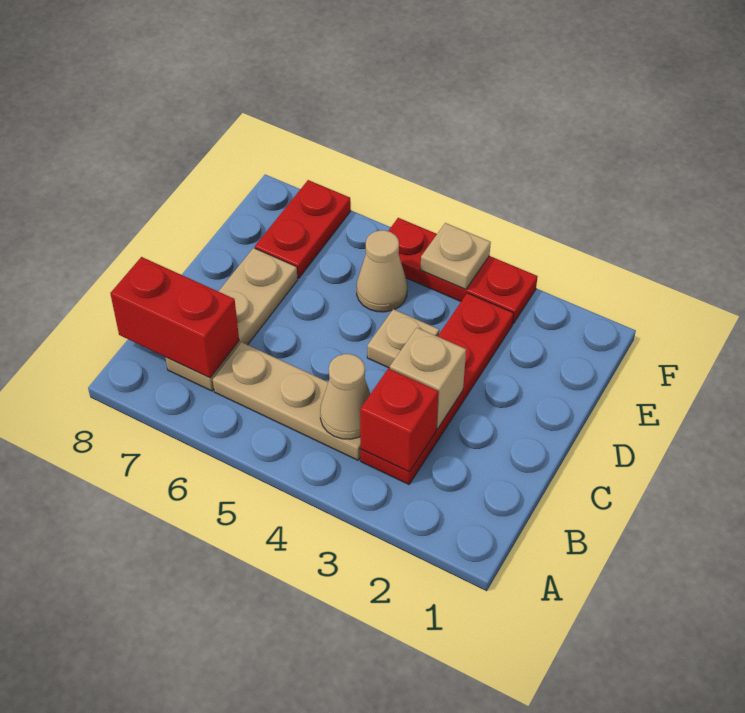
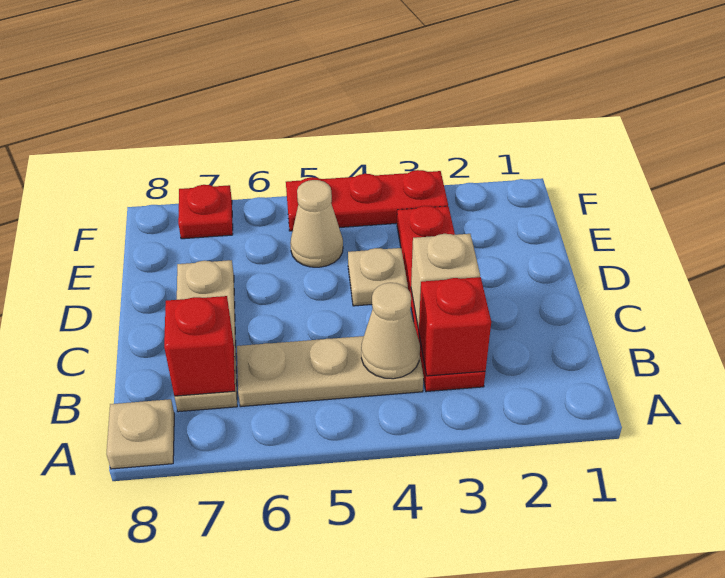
red brick B7:B8 level 2 -> red brick B7 level 2
red plate E7:F7 level 1 -> red plate F7 level 1
tan plate F4 level 2 -> tan plate A8 level 1

